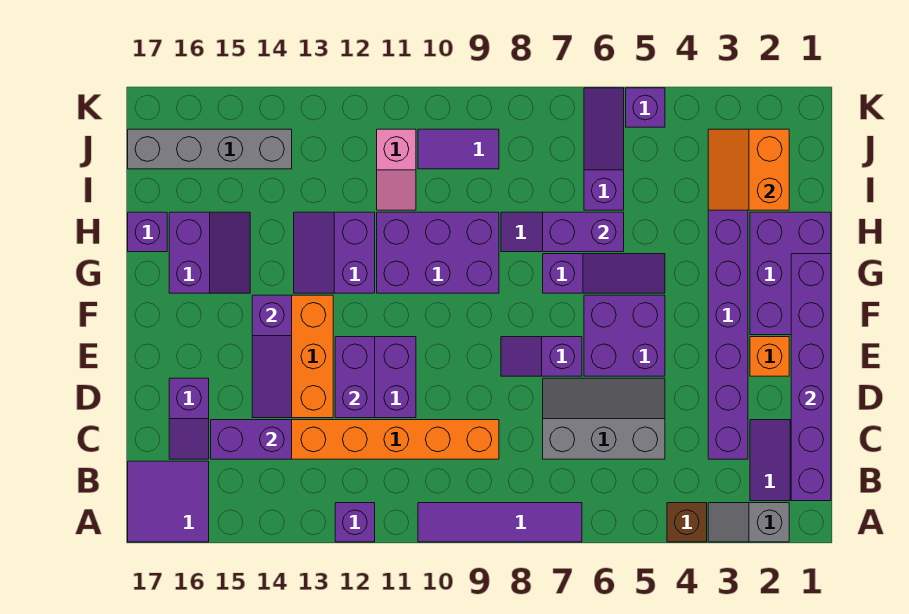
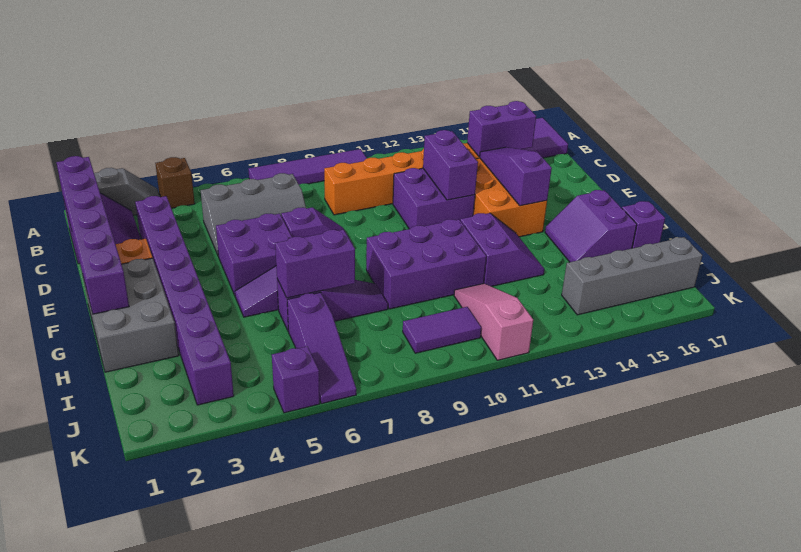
purple brick A12 level 1 -> none
purple slope C16:D16 level 1 top D -> none
purple brick F1:H2 level 1 -> grey brick F1:H2 level 1
orange slope I2:J3 level 2 top 2 -> none
pink slope I11:J11 level 1 top J -> pink slope I11:K11 level 1 top K

